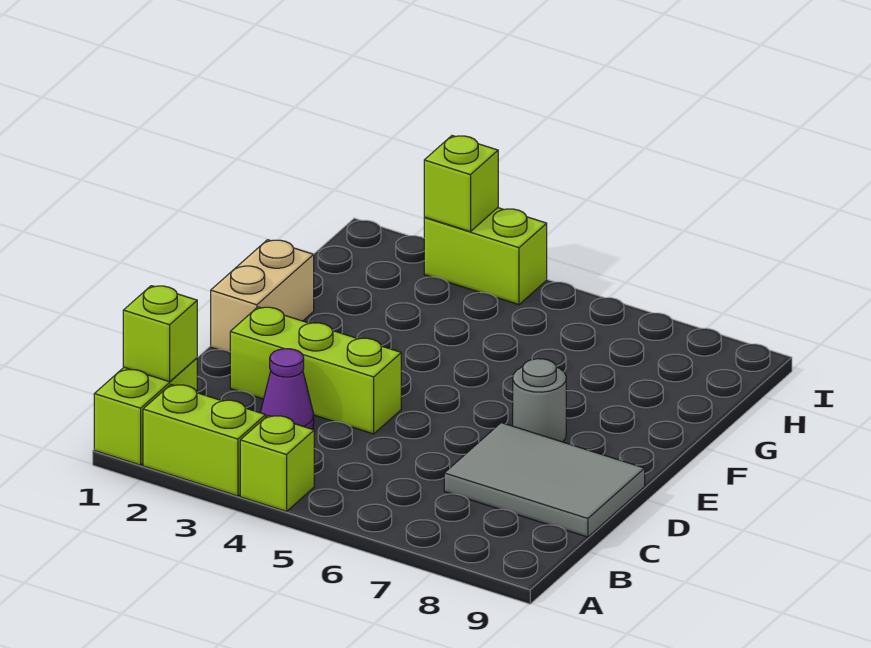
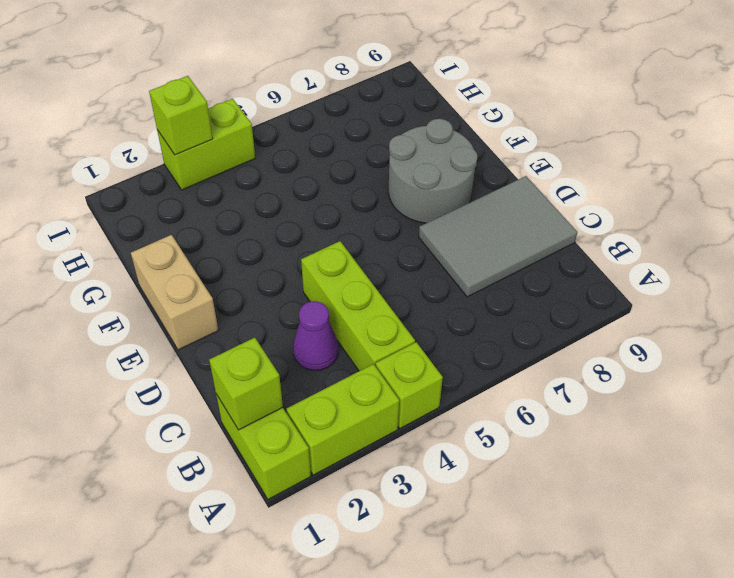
lime brick D2:D4 level 1 -> lime brick B4:D4 level 1
grey round brick E7 level 1 -> grey round brick E7:F8 level 1

